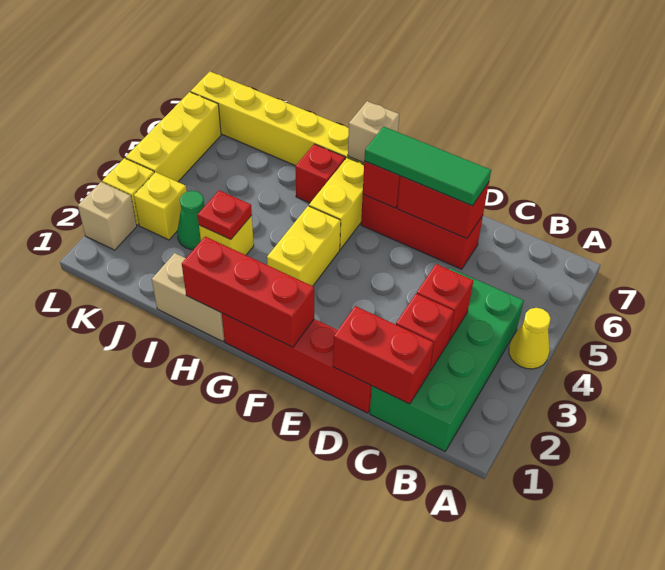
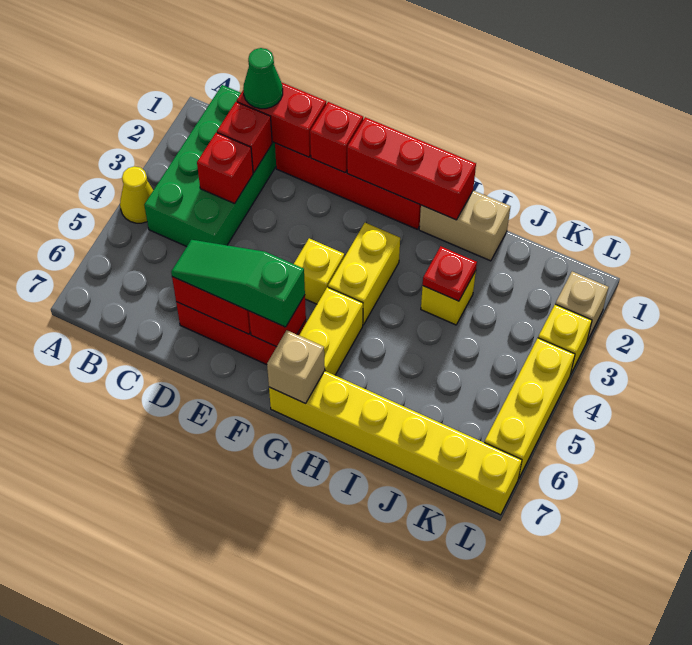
green tile D6:F6 level 3 -> green slope D6:F6 level 3 top F
red brick H6 level 1 -> red brick E1 level 2
green cone J3 level 1 -> green cone C1 level 3
yellow brick K3 level 1 -> yellow brick F4 level 1

